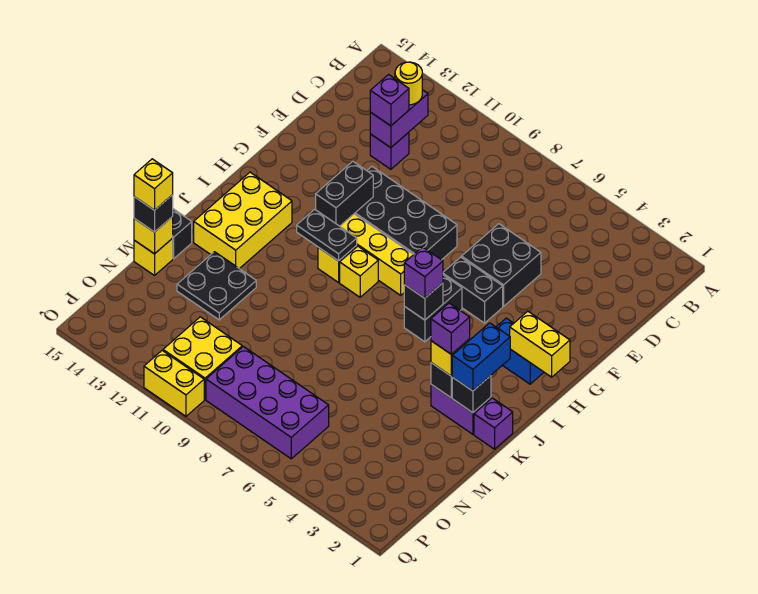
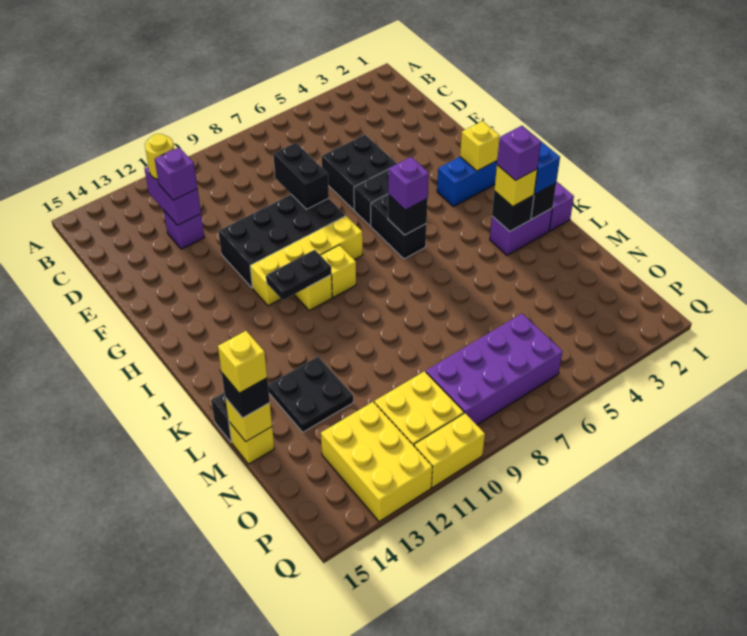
black brick G11:H11 level 2 -> black brick E8:F8 level 2
yellow brick H1:H2 level 2 -> yellow brick H2 level 2
yellow brick I13:K14 level 1 -> yellow brick O12:Q13 level 1

